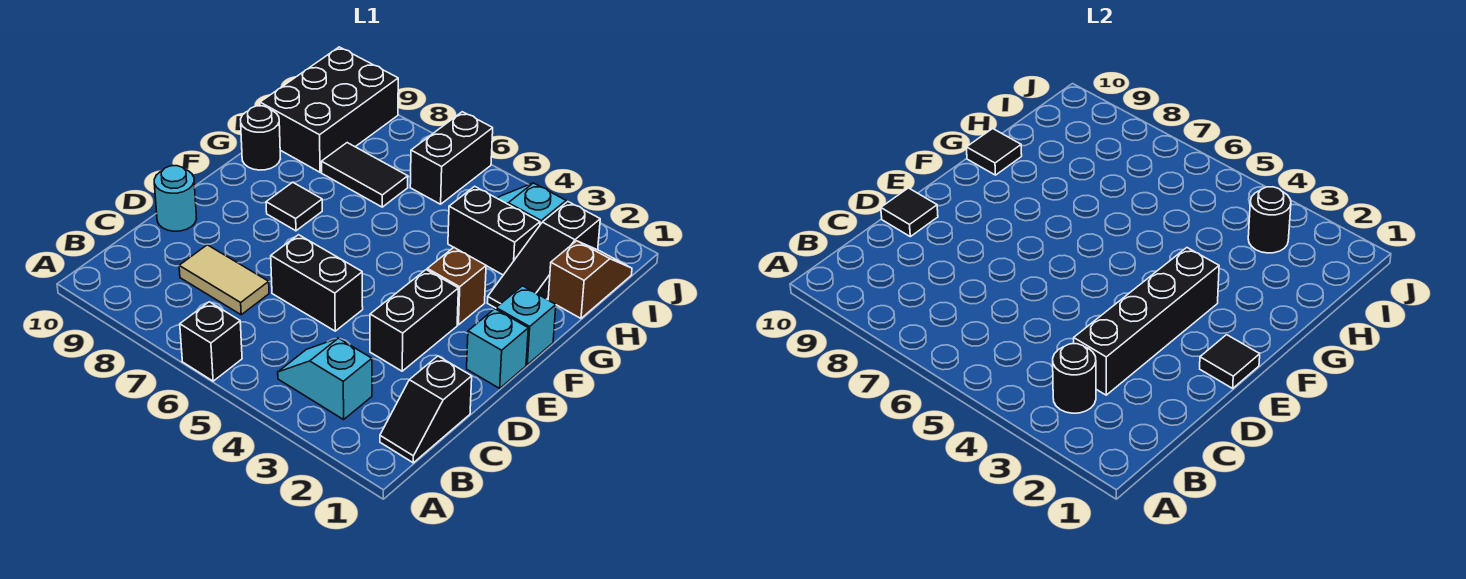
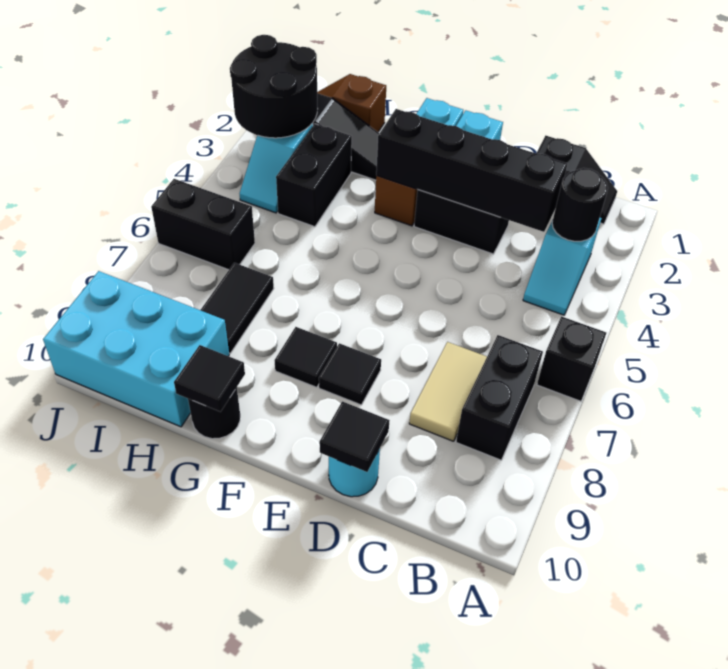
black brick D5:D6 level 1 -> black brick B7:B8 level 1
black tile E1 level 2 -> black tile E8 level 1
black brick H9:J10 level 1 -> cyan brick H9:J10 level 1
black round brick I3 level 2 -> black round brick I2:J3 level 2

